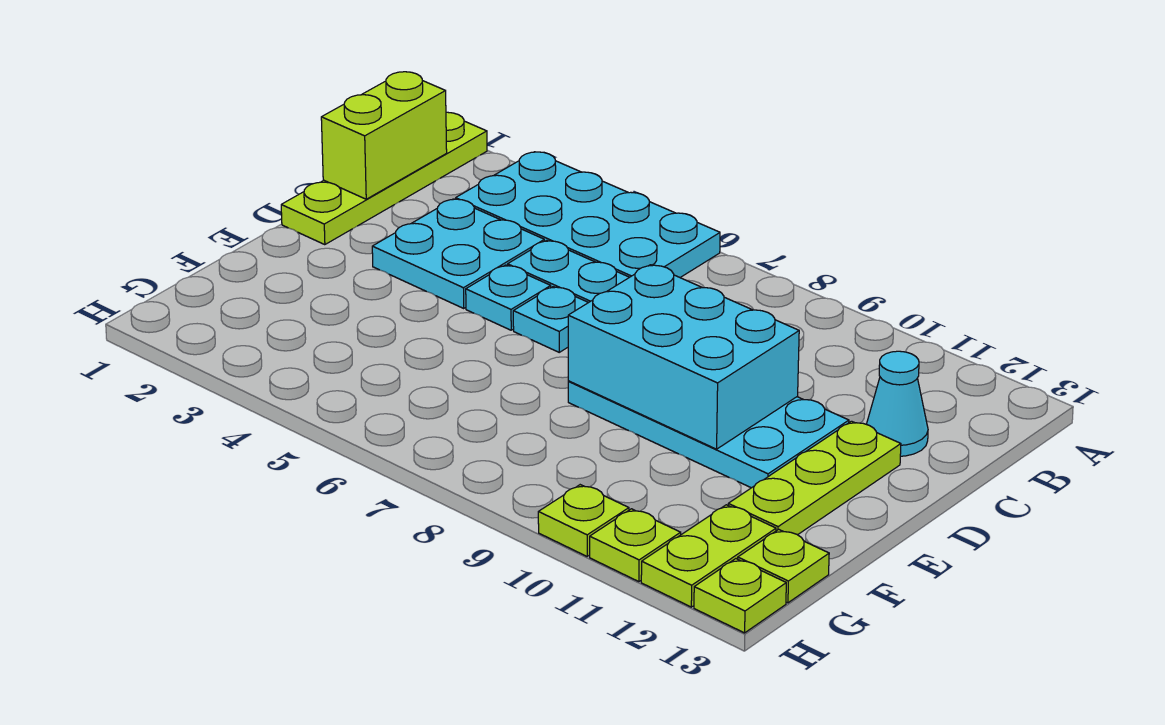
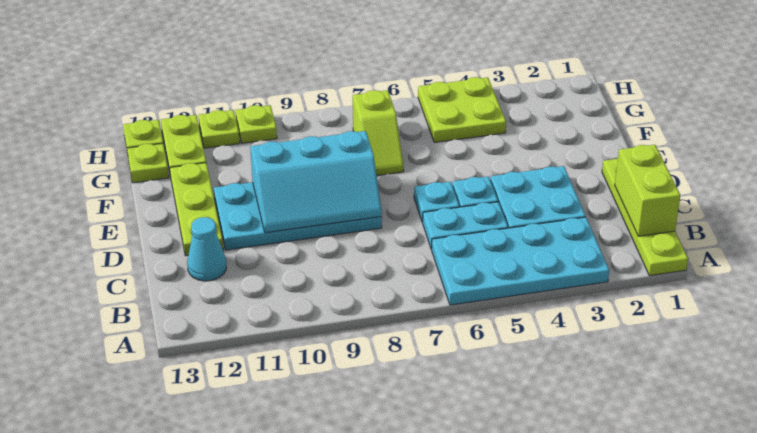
cyan brick D8:E10 level 2 -> cyan slope D8:E10 level 2 top E
none -> lime slope F7:G7 level 1 top G
none -> lime plate G4:H5 level 1

